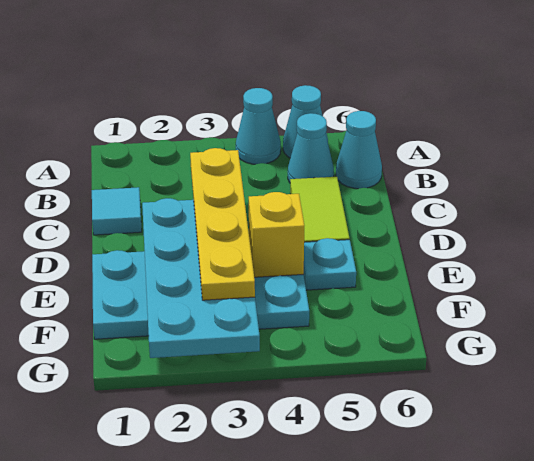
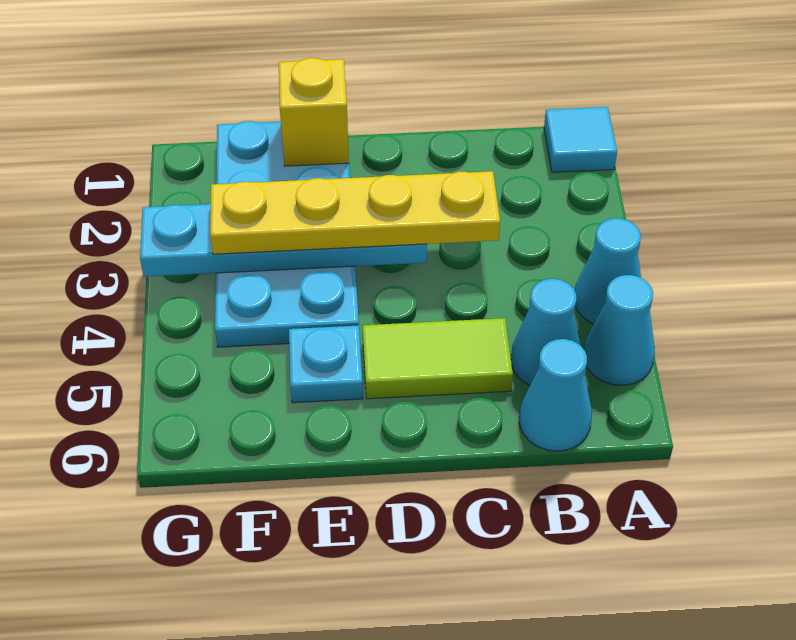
cyan tile C1 level 1 -> cyan tile A1 level 1
cyan plate D2:G3 level 2 -> cyan plate D3:G3 level 2
yellow brick E4 level 2 -> yellow brick E1 level 2

